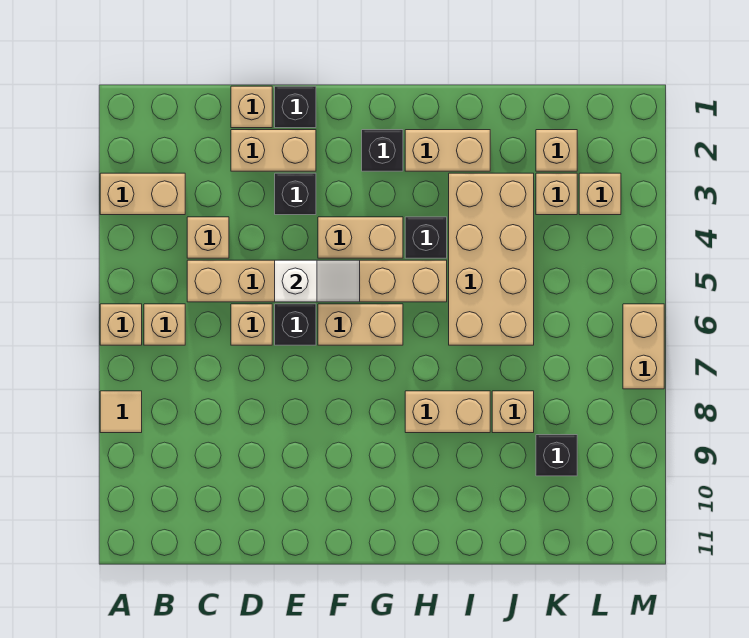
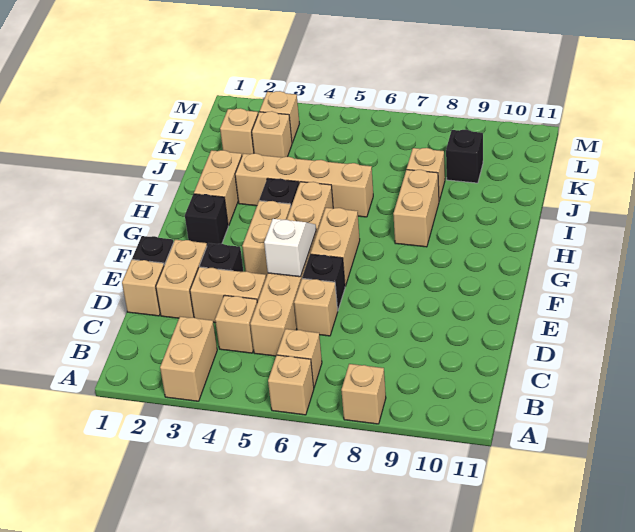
tan tile A8 level 1 -> tan brick A8 level 1
tan brick I3:J6 level 1 -> tan brick I3:I6 level 1
tan brick M6:M7 level 1 -> tan brick D3:D4 level 1

